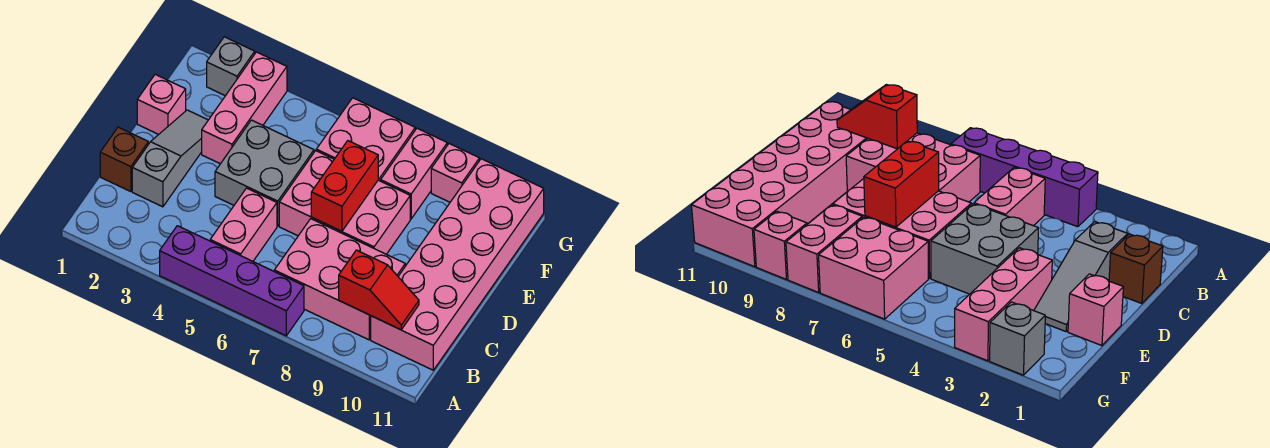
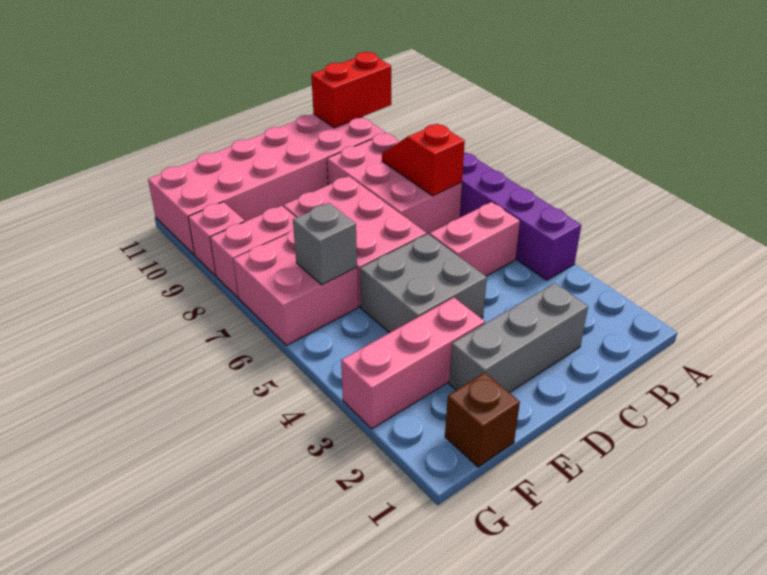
red slope B9:B10 level 2 top 9 -> red slope B7:B8 level 2 top 7
brown brick C1 level 1 -> brown brick F1 level 1
grey slope C2:E2 level 1 top C -> grey brick C2:E2 level 1
red brick D7:E7 level 2 -> red brick A11:B11 level 2
pink brick E1 level 1 -> none
grey brick G2 level 1 -> grey brick F6 level 2

